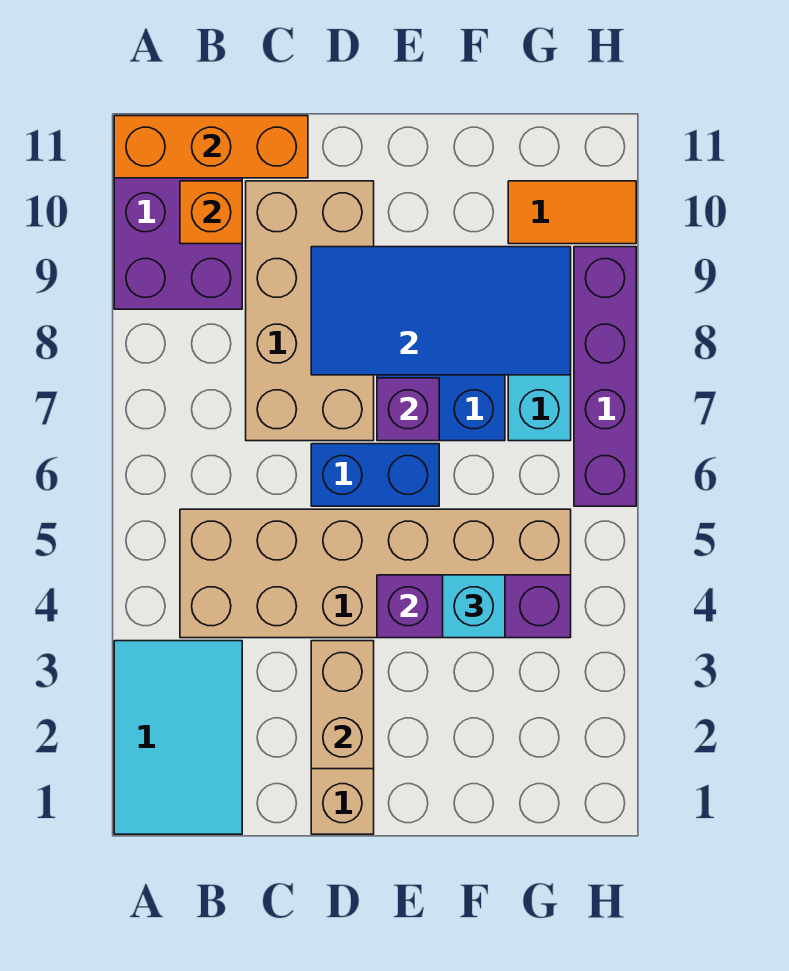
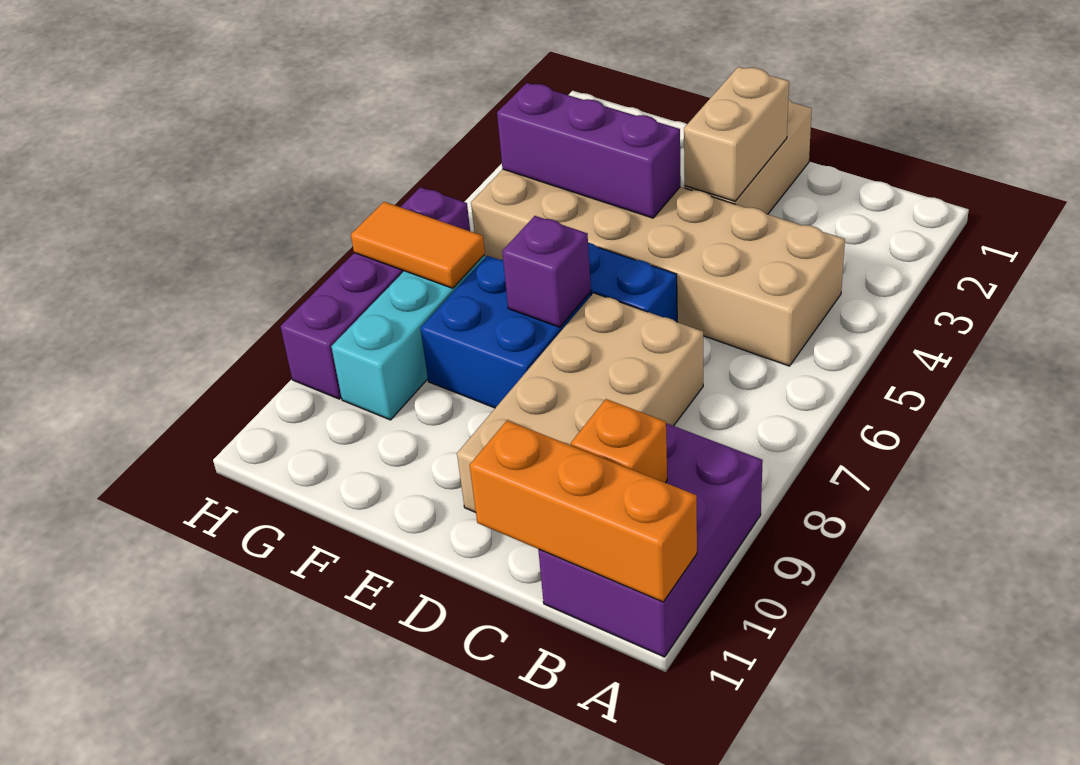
cyan tile A1:B3 level 1 -> none
blue tile D8:G9 level 2 -> none
cyan brick F4 level 3 -> none
orange tile G10:H10 level 1 -> orange tile G7:H7 level 2

